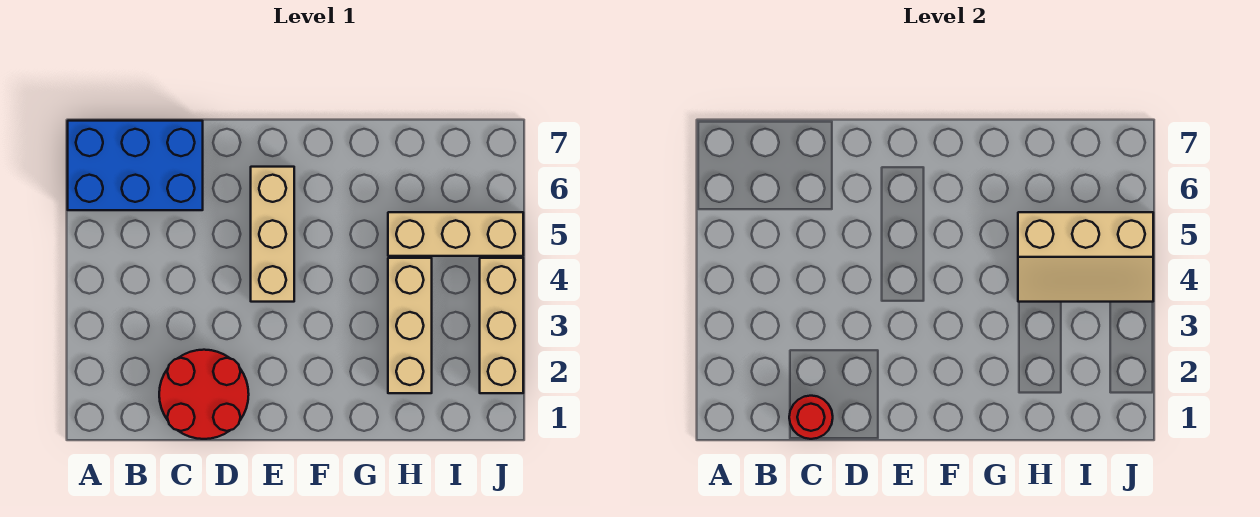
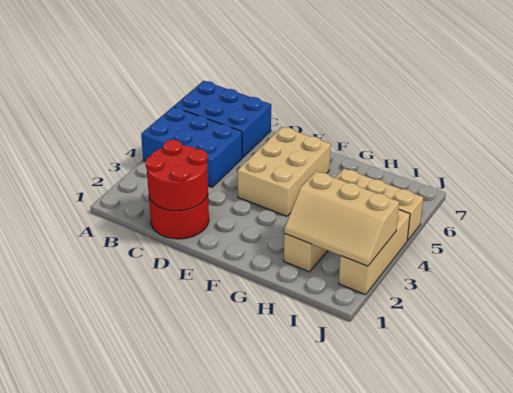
none -> blue brick A4:C5 level 1
red round brick C1 level 2 -> red round brick C1:D2 level 2
tan brick E4:E6 level 1 -> tan brick E4:F6 level 1
tan slope H4:J5 level 2 top 5 -> tan slope H2:J3 level 2 top 3

